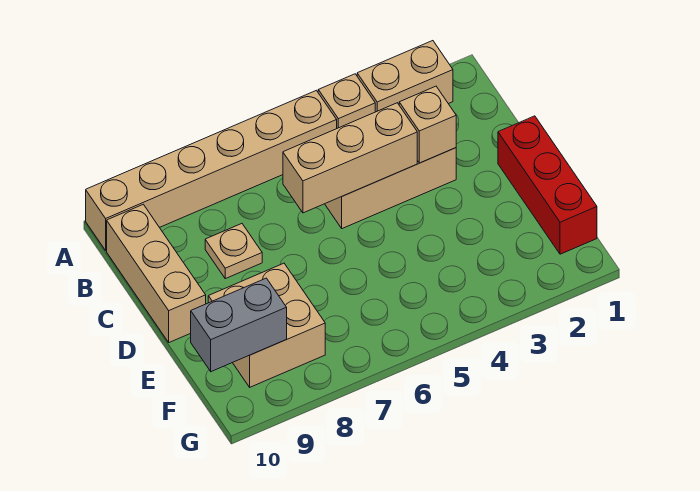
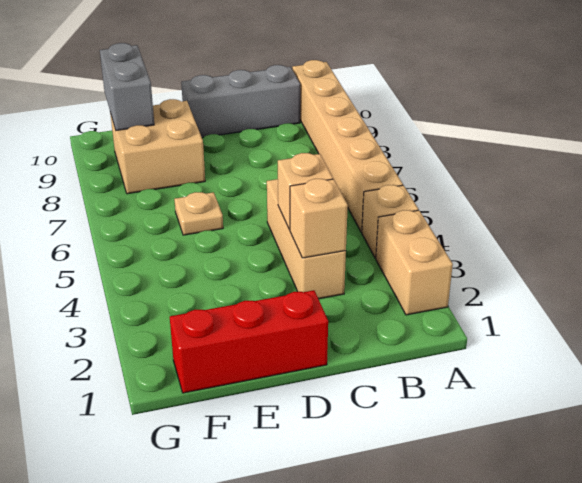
tan brick B10:D10 level 1 -> grey brick B10:D10 level 1
tan brick C4:C6 level 2 -> tan brick C4 level 2
tan plate C8 level 1 -> tan plate E6 level 1

